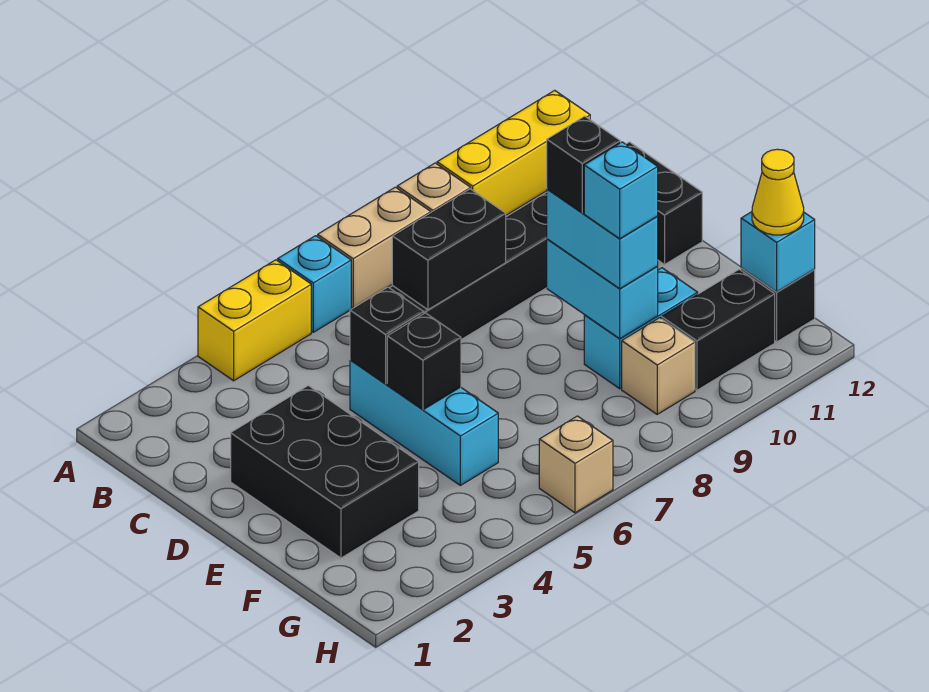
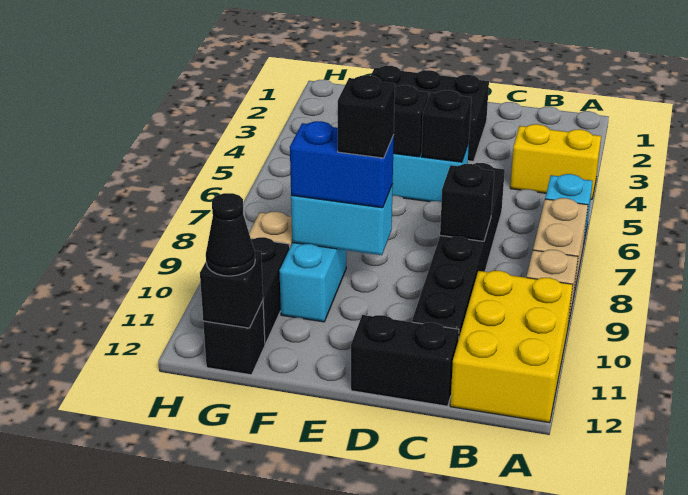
yellow brick A4:A5 level 1 -> yellow brick A4:B4 level 1
yellow brick A10:A12 level 1 -> yellow brick A10:B12 level 1
black brick C7:C8 level 2 -> black brick C8 level 2
cyan brick E9:F9 level 3 -> blue brick E9:F9 level 3
cyan brick F9 level 4 -> none
cyan brick G12 level 2 -> black brick G12 level 2
yellow cone G12 level 3 -> black cone G12 level 3
tan brick H6 level 1 -> none

